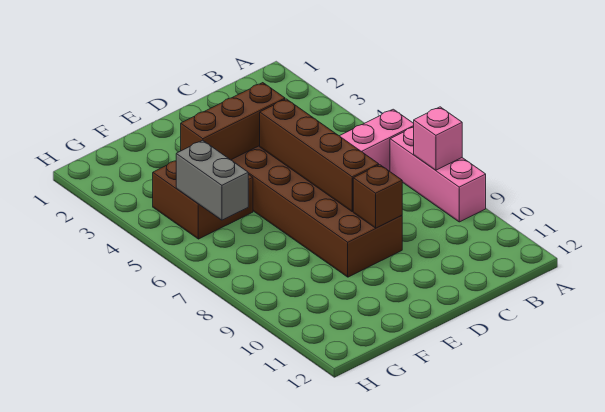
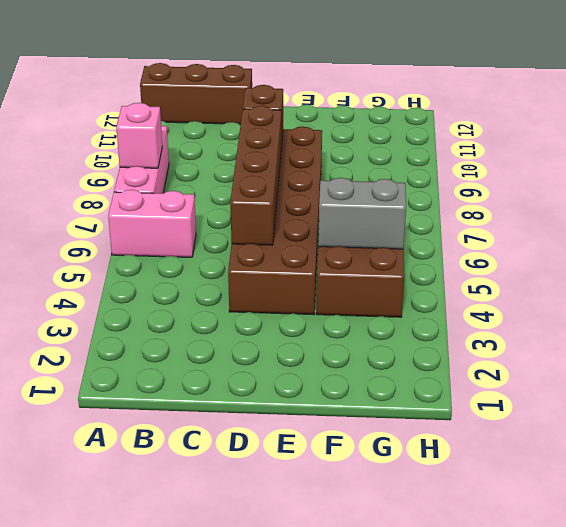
brown brick D4:F4 level 2 -> brown brick A12:C12 level 1
grey brick G5:G6 level 2 -> grey brick F5:G5 level 2

